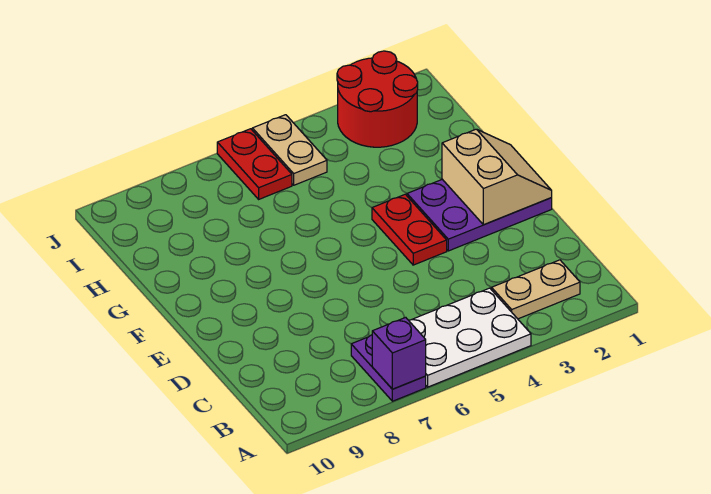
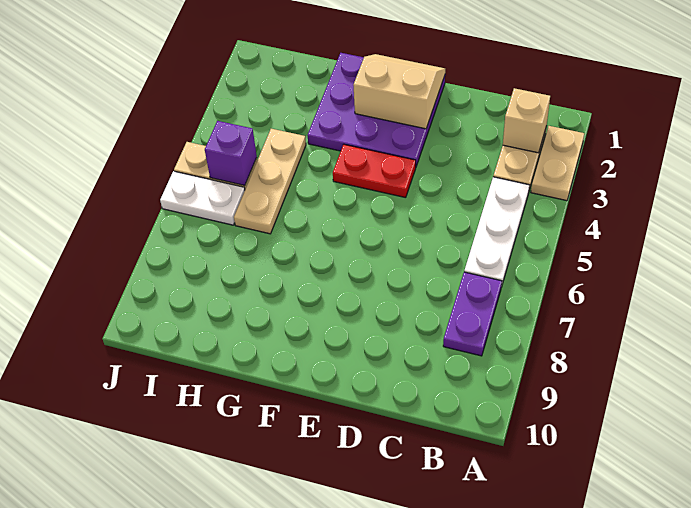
none -> tan plate A2:A3 level 1
white plate A4:B6 level 1 -> white plate B4:B6 level 1
purple plate A7:B7 level 1 -> purple plate B7:B8 level 1
purple brick A7 level 2 -> purple brick I5 level 2
none -> tan brick B2 level 2
purple plate E1:F3 level 1 -> purple plate E1:G3 level 1
none -> tan plate H4:H6 level 1
red round brick I2:J3 level 1 -> none
red plate I6:J6 level 1 -> white plate I6:J6 level 1

